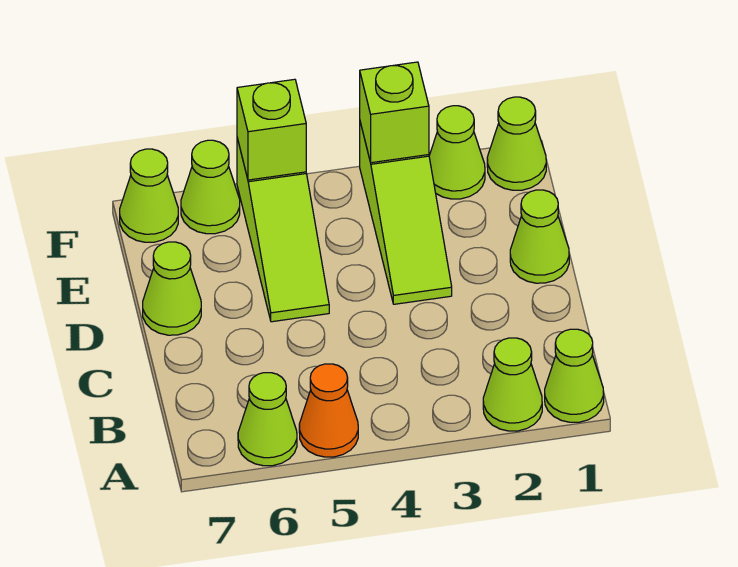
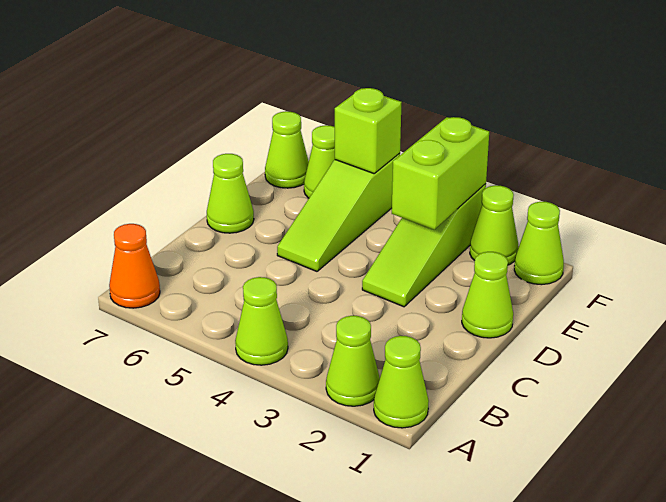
orange cone A5 level 1 -> orange cone A7 level 1
lime cone A6 level 1 -> lime cone A4 level 1
lime brick F3 level 2 -> lime brick E3:F3 level 2

